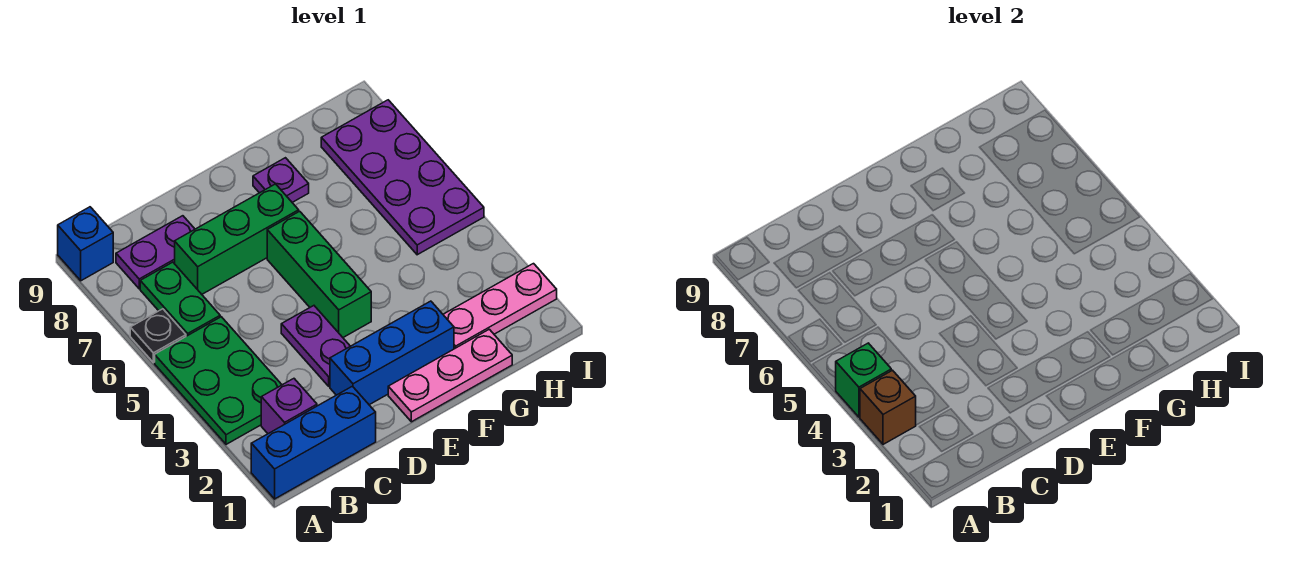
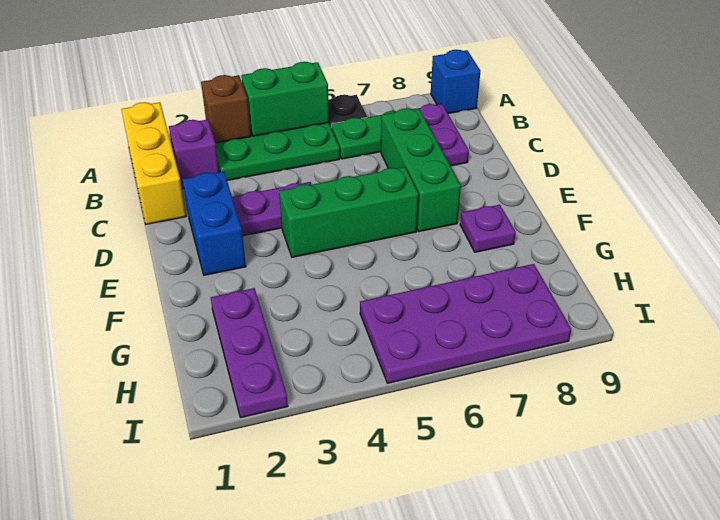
blue brick A1:C1 level 1 -> yellow brick A1:C1 level 1
green brick A4 level 2 -> green brick A4:A5 level 2
blue brick D2:F2 level 1 -> blue brick D2:E2 level 1
pink plate E1:G1 level 1 -> none
pink plate G2:I2 level 1 -> purple plate G2:I2 level 1

